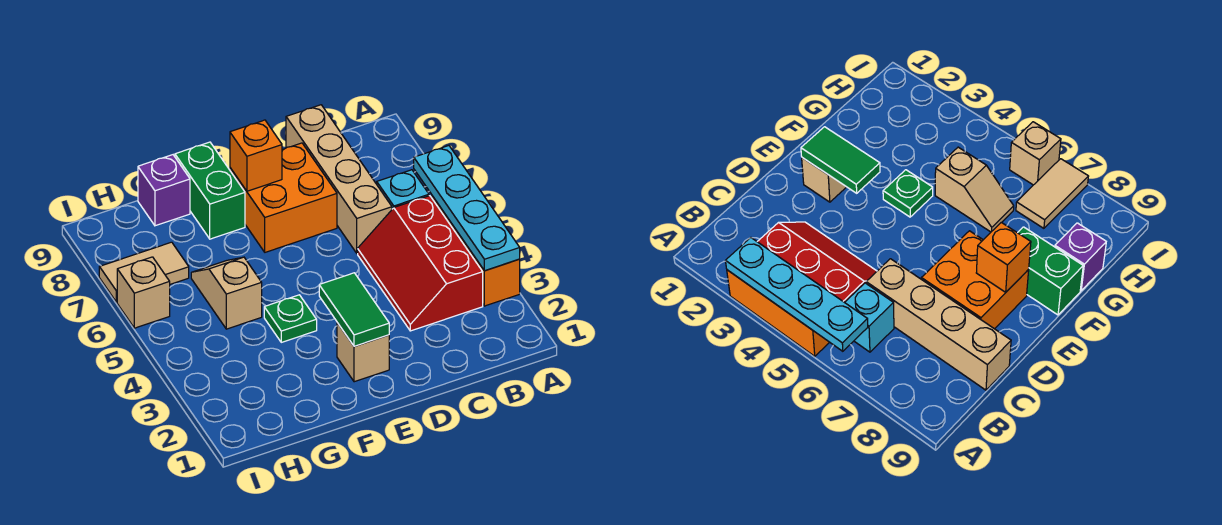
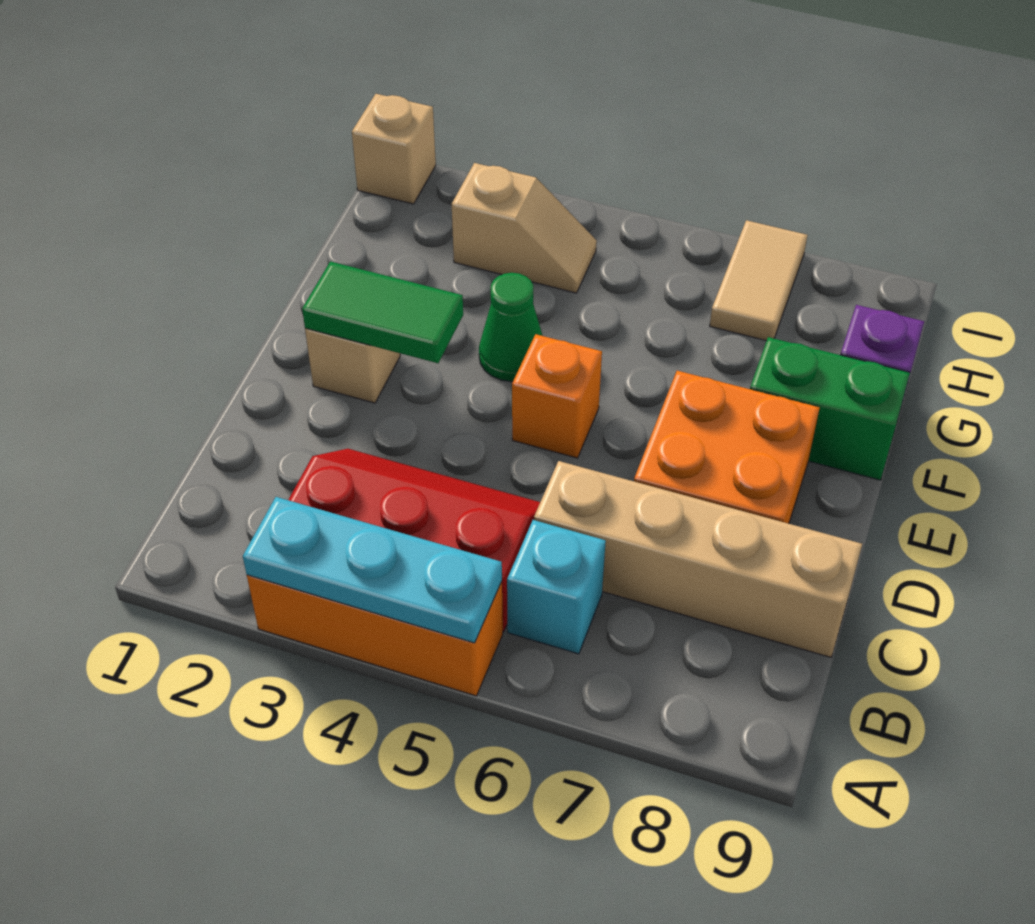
cyan plate A3:A6 level 2 -> cyan plate A3:A5 level 2
orange brick E8 level 2 -> orange brick E5 level 1
green plate F4 level 1 -> green cone F4 level 1
tan slope G5:G6 level 1 top 5 -> tan slope H3:H4 level 1 top 3
tan brick I6 level 1 -> tan brick I1 level 1

